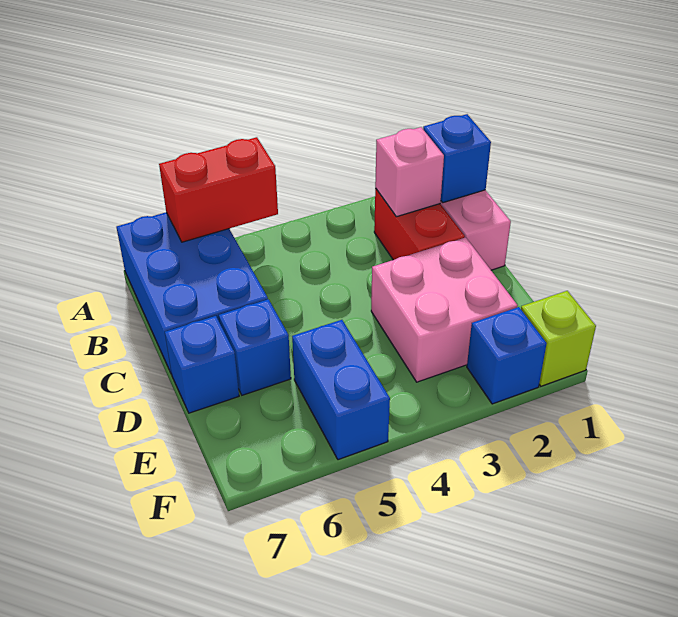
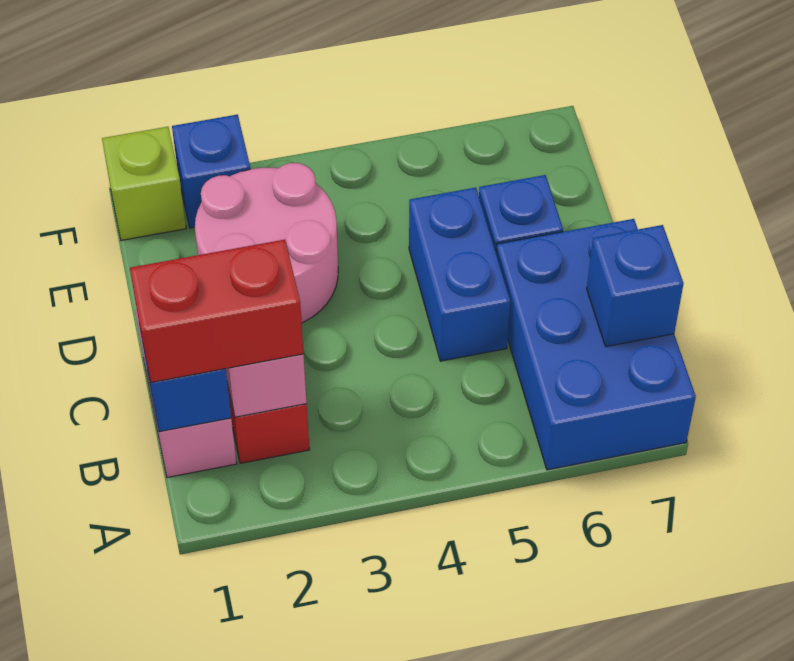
red brick A5:A6 level 2 -> red brick B1:B2 level 3
pink brick D2:E3 level 1 -> pink round brick D2:E3 level 1
blue brick D7 level 1 -> blue brick B7 level 2
blue brick E5:F5 level 1 -> blue brick C5:D5 level 1

